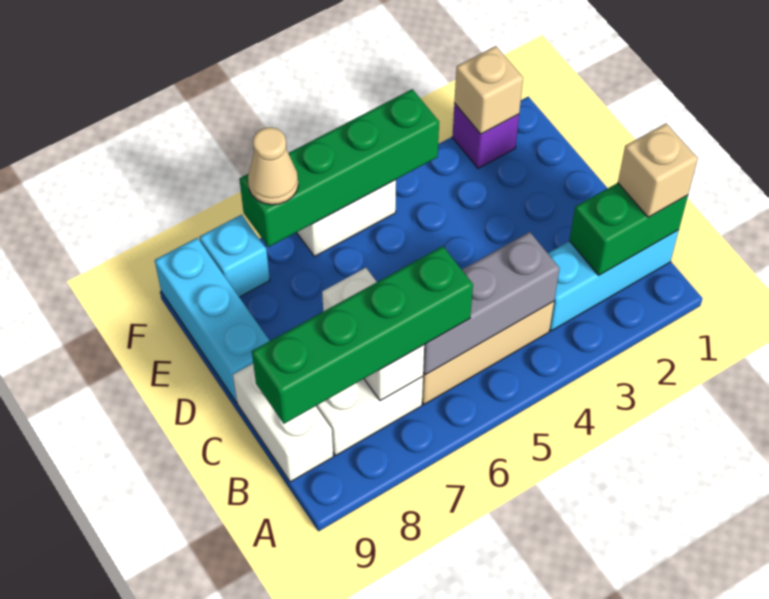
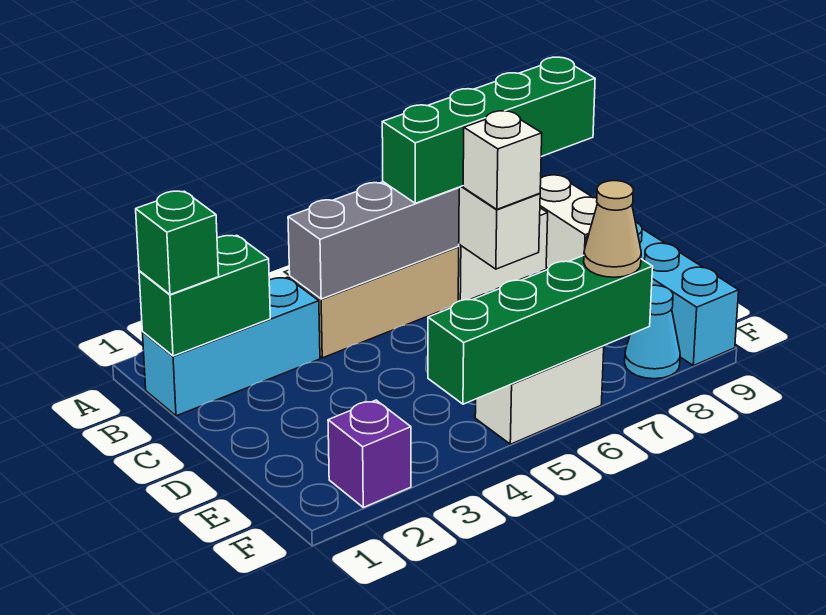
tan brick B1 level 3 -> green brick B1 level 3
none -> white brick C7 level 3
tan brick F2 level 2 -> none
cyan brick F8 level 1 -> cyan cone F8 level 1

